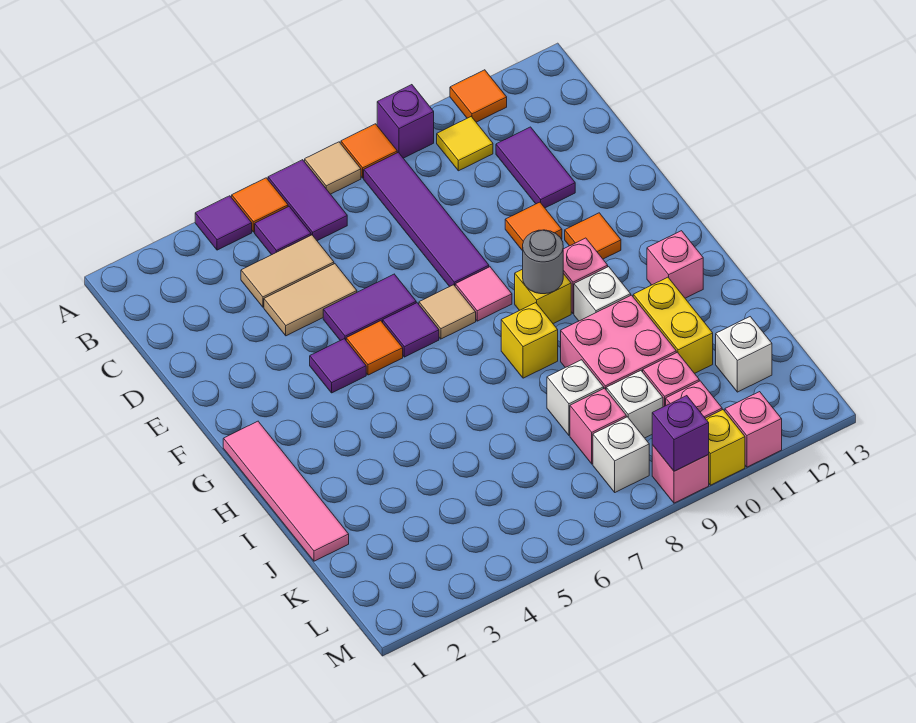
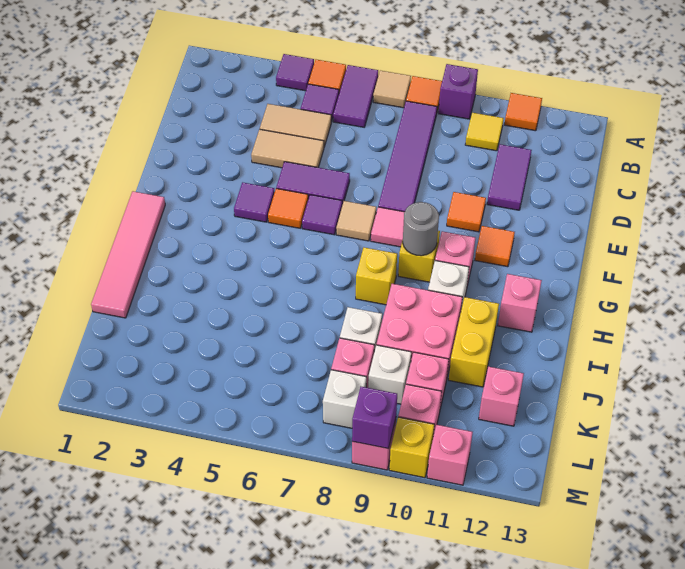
white brick K12 level 1 -> pink brick K12 level 1

